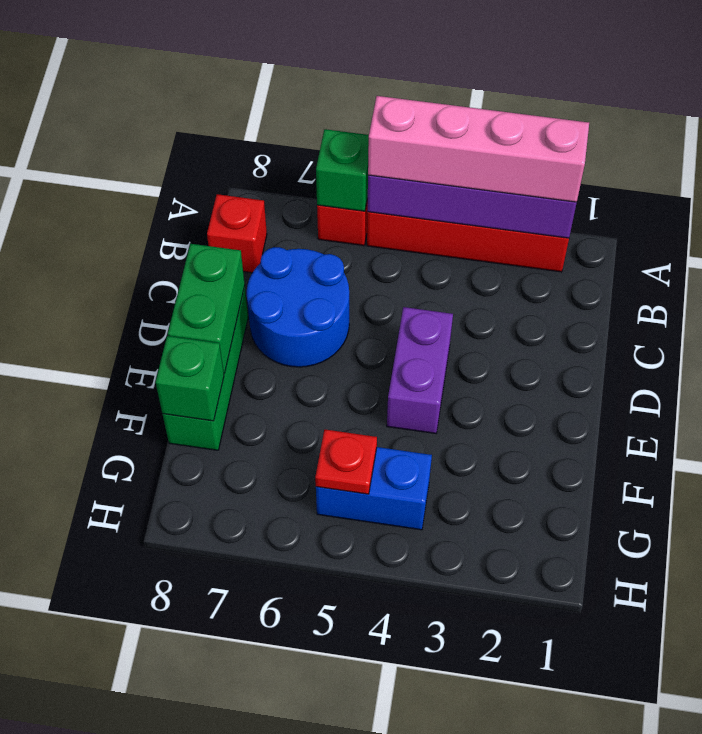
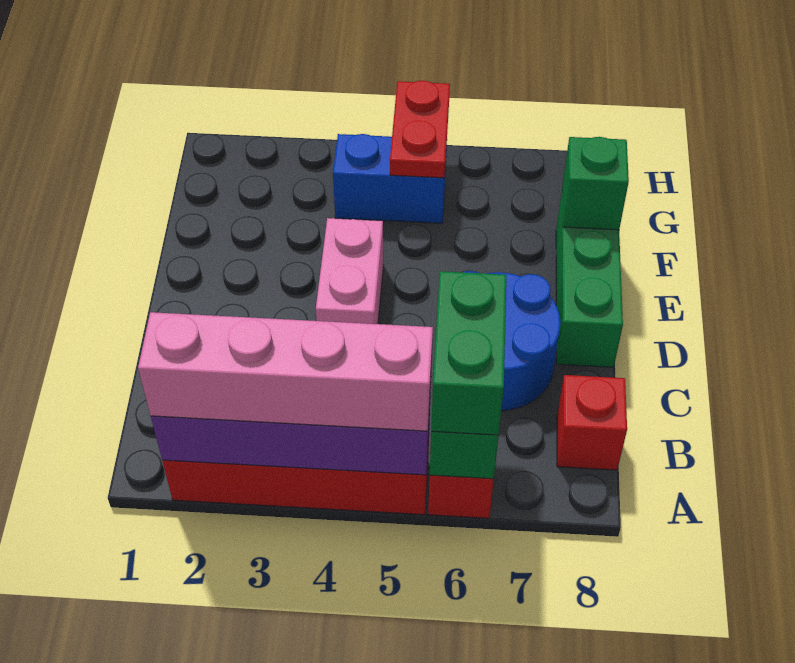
purple brick D4:E4 level 1 -> pink brick D4:E4 level 1
green brick D8:E8 level 2 -> green brick A6:B6 level 3
red plate G5 level 2 -> red plate G5:H5 level 2

